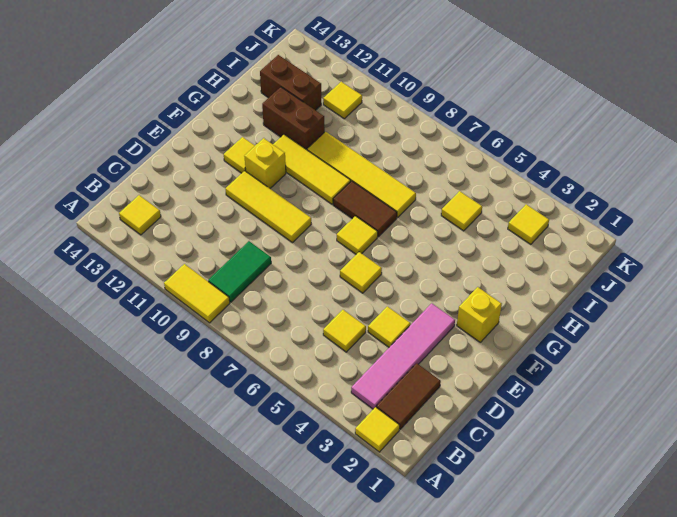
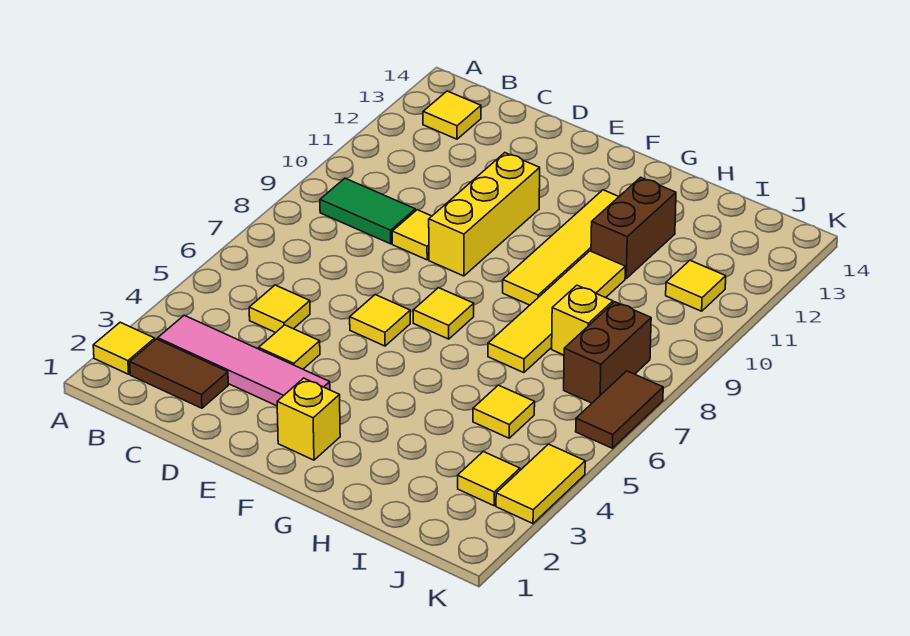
yellow tile A9:A10 level 1 -> yellow tile K3:K4 level 1
yellow tile E9:E11 level 1 -> yellow brick E9:E11 level 1
yellow brick F11 level 1 -> yellow brick I8 level 1
yellow tile F12 level 1 -> yellow tile D9 level 1
brown tile G7:G8 level 1 -> brown tile K6:K7 level 1
yellow tile G9:G11 level 1 -> yellow tile G9:G12 level 1
brown brick I12:I13 level 1 -> brown brick J7:J8 level 1

